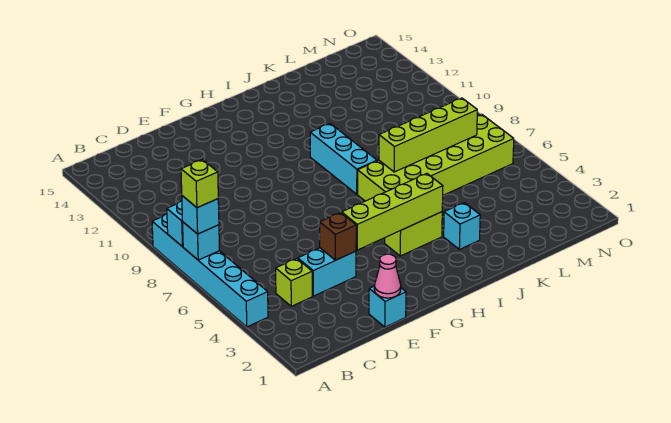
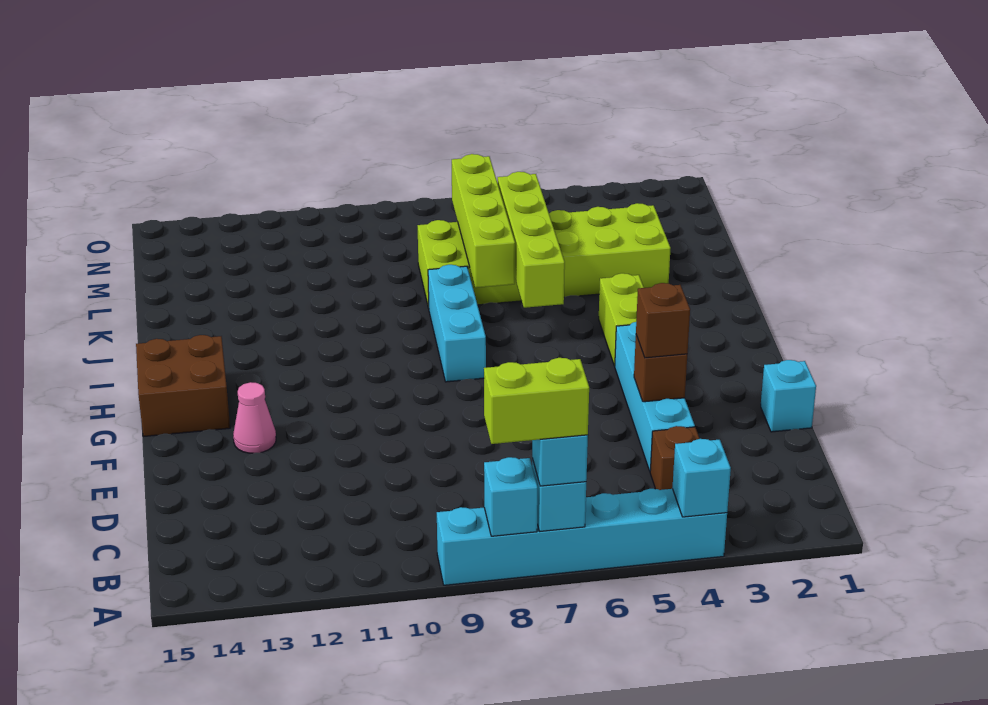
lime brick A7 level 4 -> lime brick A7:A8 level 4
lime brick C4 level 1 -> brown brick C4 level 1
cyan brick D4:E4 level 1 -> cyan brick D4:G4 level 1
pink cone E1 level 2 -> pink cone F13 level 1
none -> brown brick E4 level 3
lime brick F4:I4 level 2 -> lime brick I6:L6 level 2
none -> brown brick G14:H15 level 1
lime brick I6:N7 level 1 -> lime brick K3:L8 level 1
cyan brick I8:I10 level 1 -> cyan brick H8:J8 level 1
cyan brick J3 level 1 -> cyan brick A4 level 2

